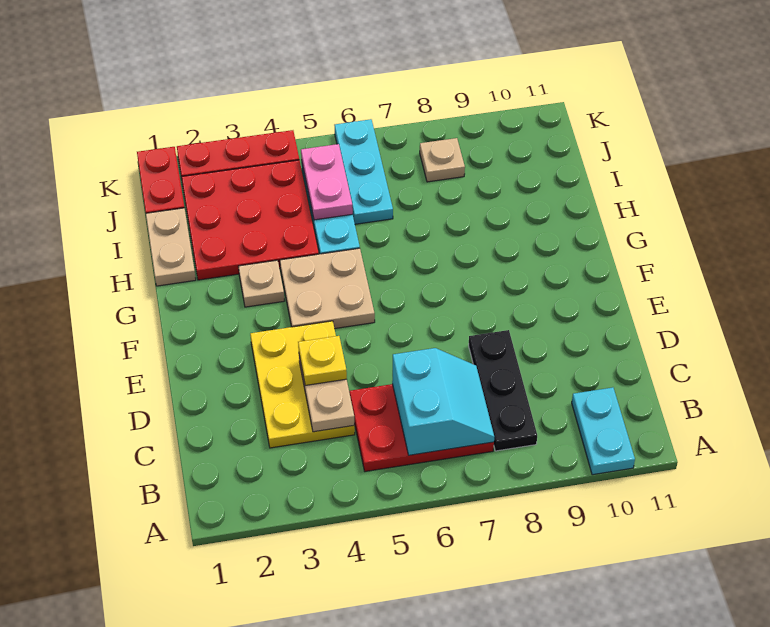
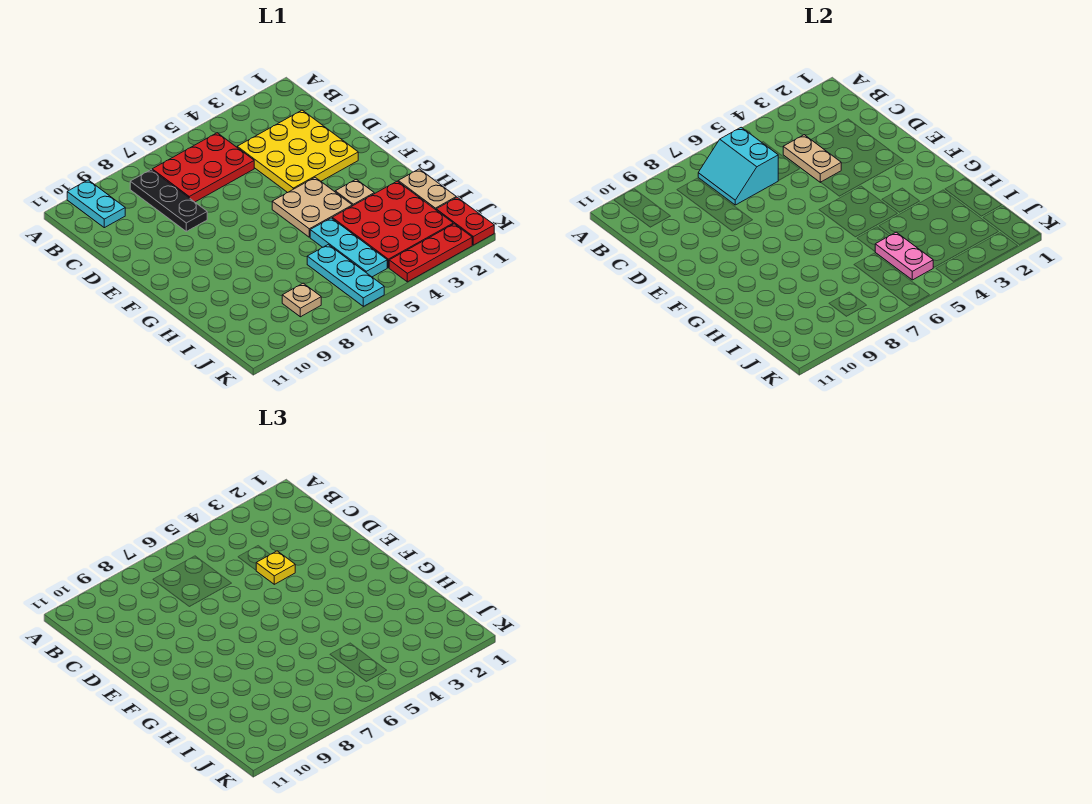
yellow plate C3:E4 level 1 -> yellow plate C2:E4 level 1

